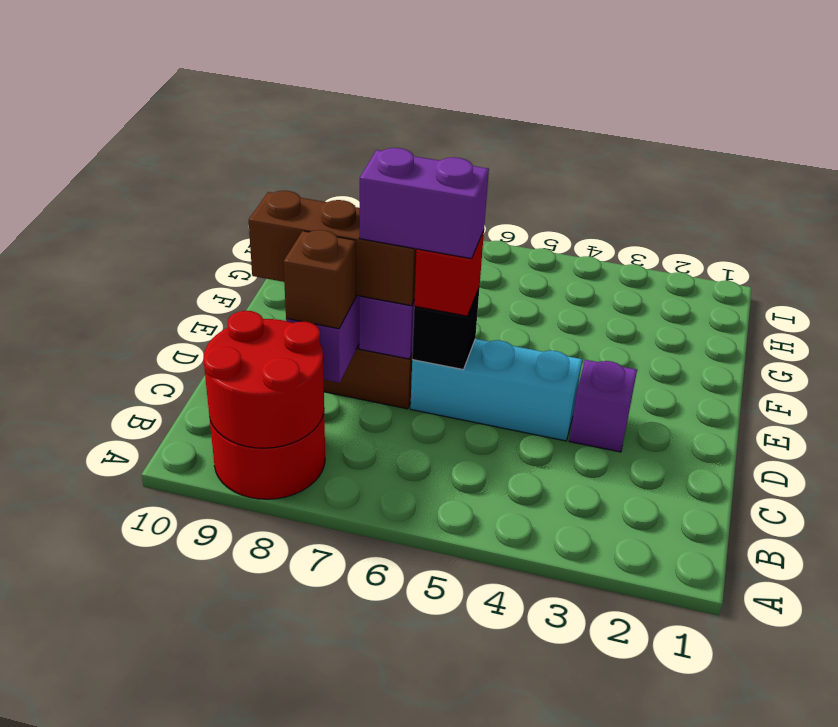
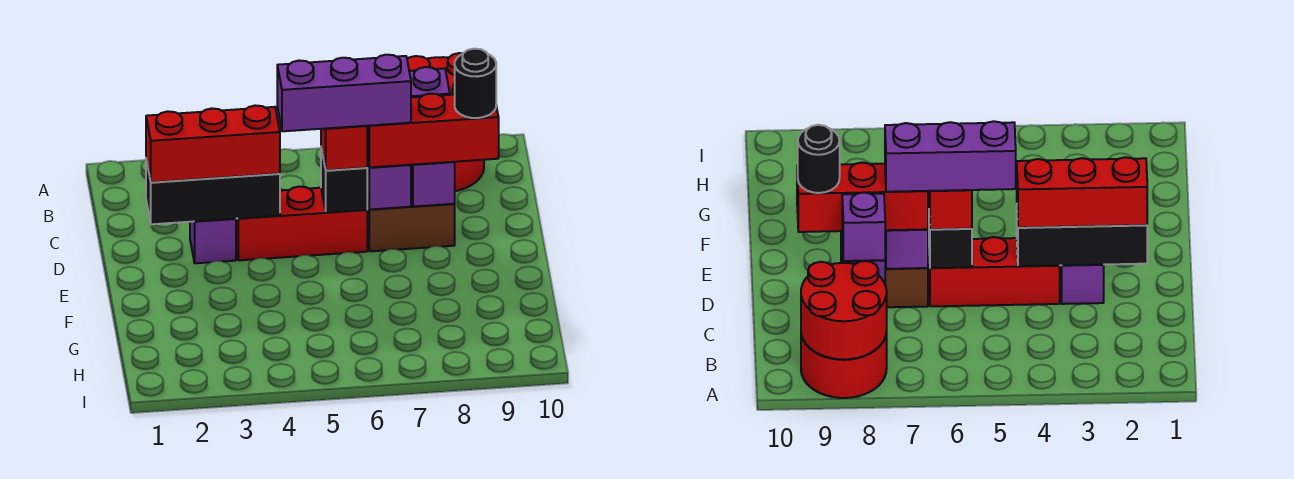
brown brick C8 level 3 -> purple brick C8 level 3
none -> black brick D2:D4 level 2
none -> red brick D2:D4 level 3
cyan brick D4:D6 level 1 -> red brick D4:D6 level 1
purple brick D6:D7 level 4 -> purple brick D5:D7 level 4
brown brick D7:D9 level 3 -> red brick D7:D9 level 3
none -> black round brick D9 level 4

